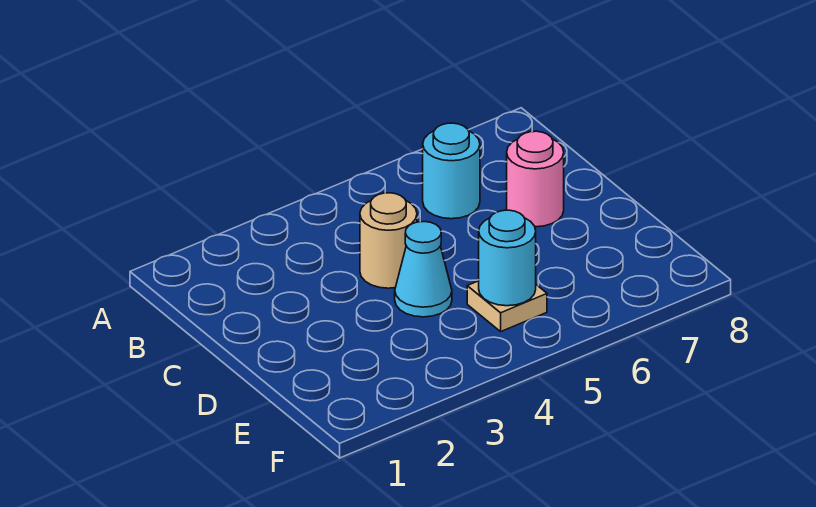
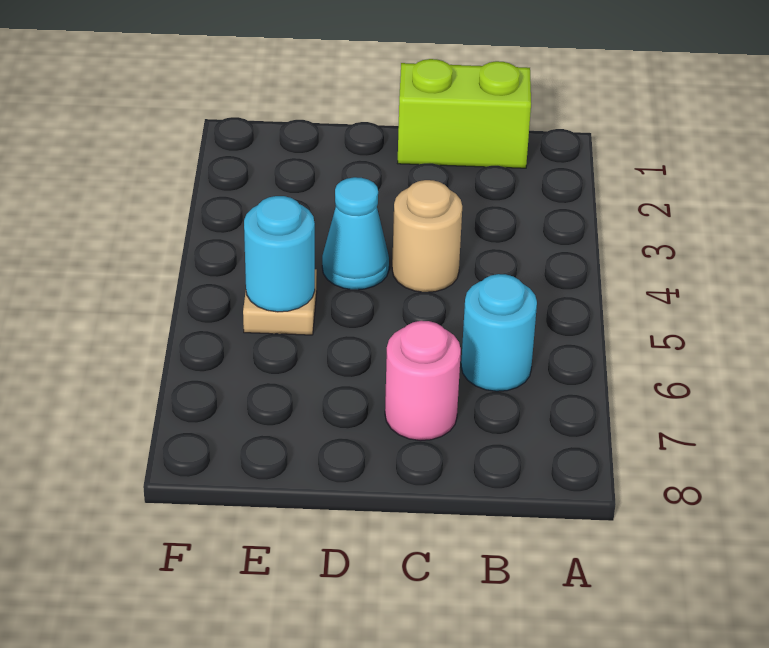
none -> lime brick B1:C1 level 1

